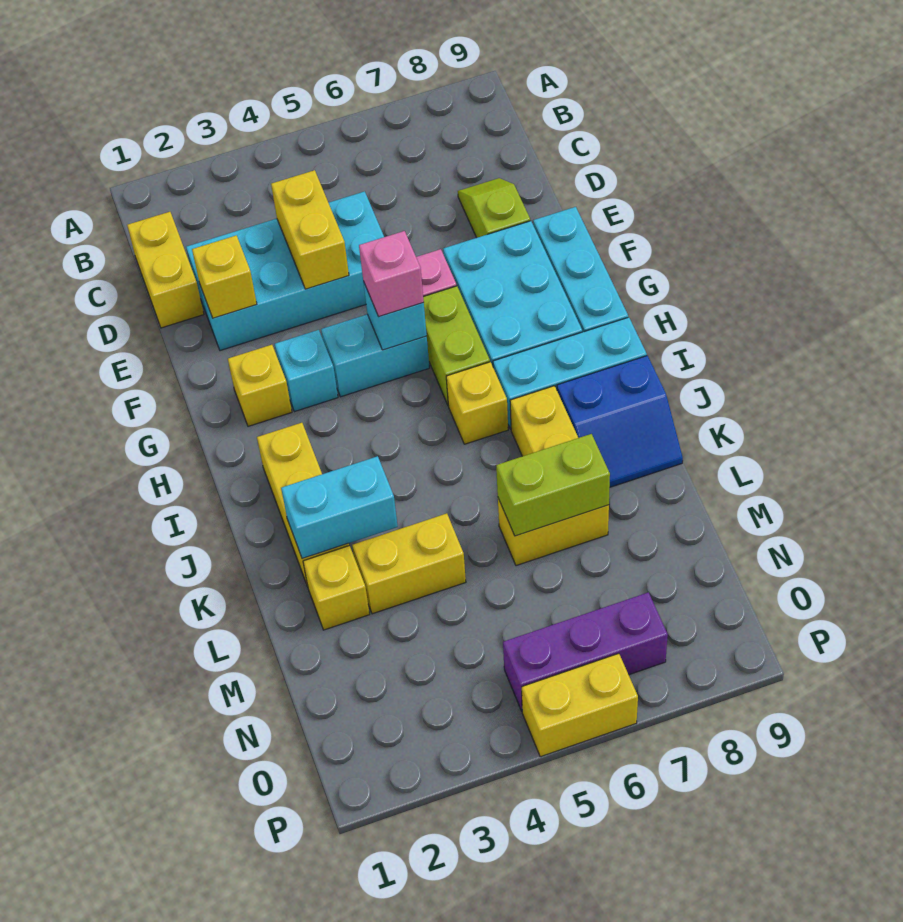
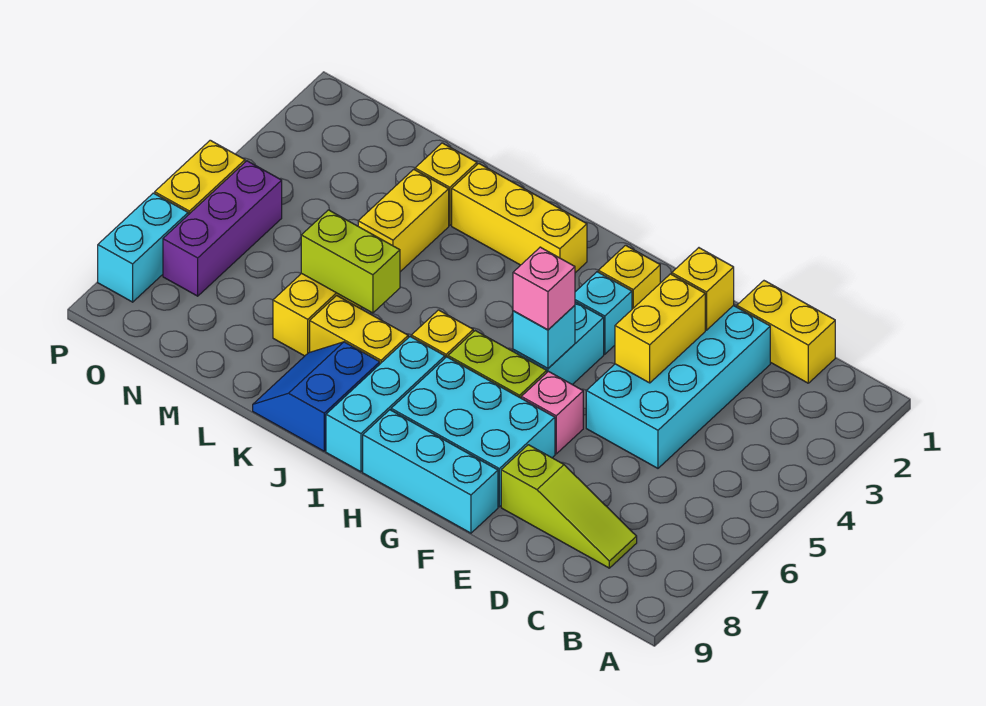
yellow brick D4:E4 level 2 -> yellow brick E3:E4 level 2
lime slope D8:E8 level 1 top E -> lime slope C8:E8 level 1 top E
cyan brick K2:K3 level 2 -> cyan brick P7:P8 level 1
lime brick L6:L7 level 2 -> lime brick K6:L6 level 2

